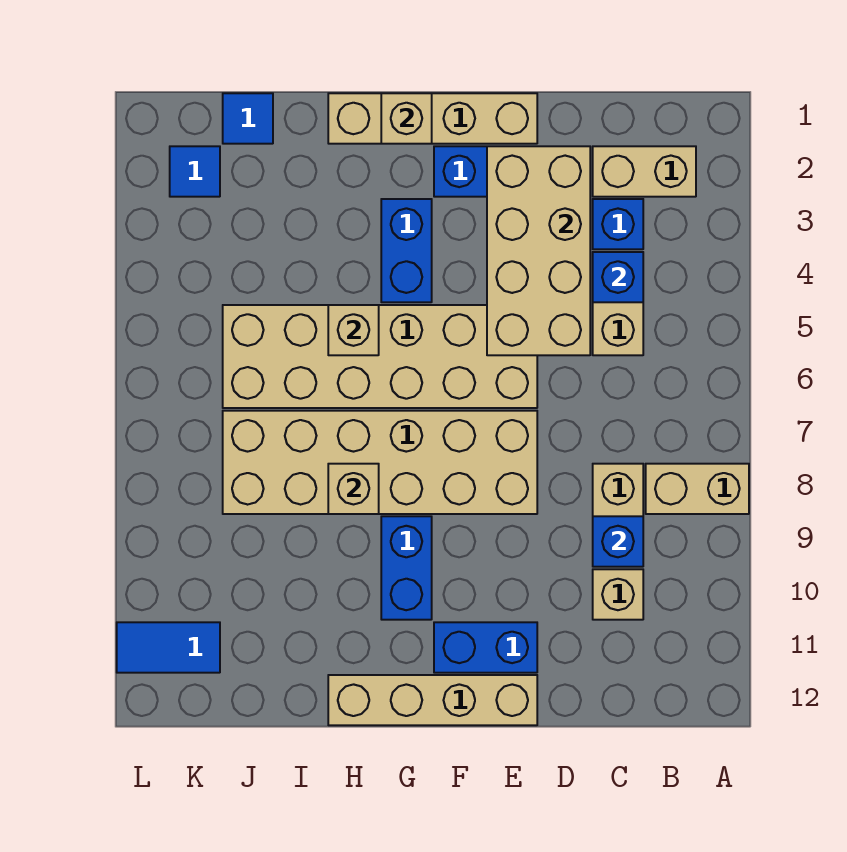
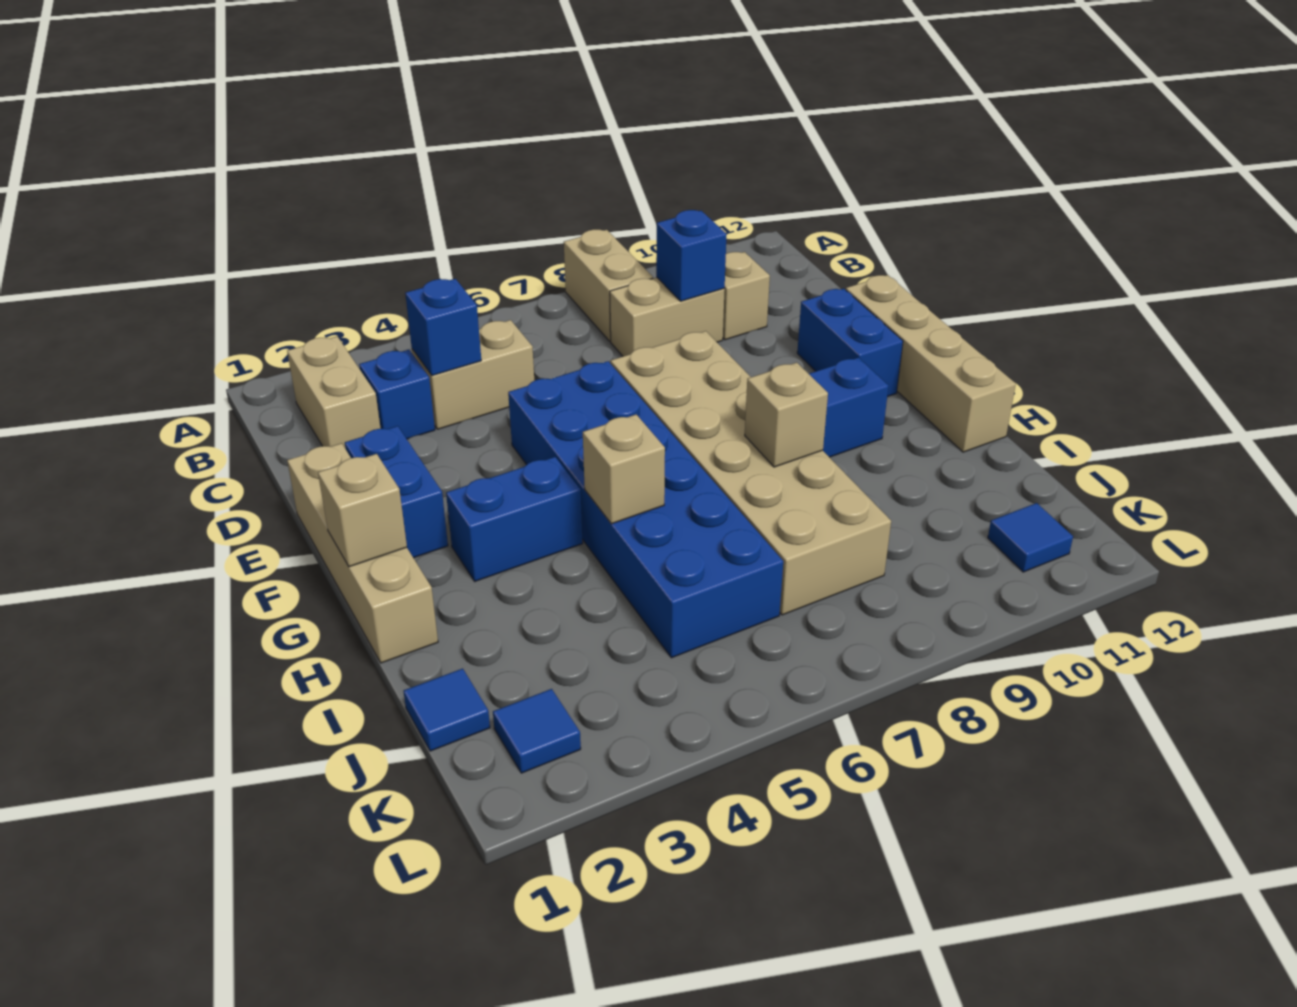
tan brick D2:E5 level 2 -> none
tan brick E5:J6 level 1 -> blue brick E5:J6 level 1
blue tile K11:L11 level 1 -> blue tile K11 level 1

